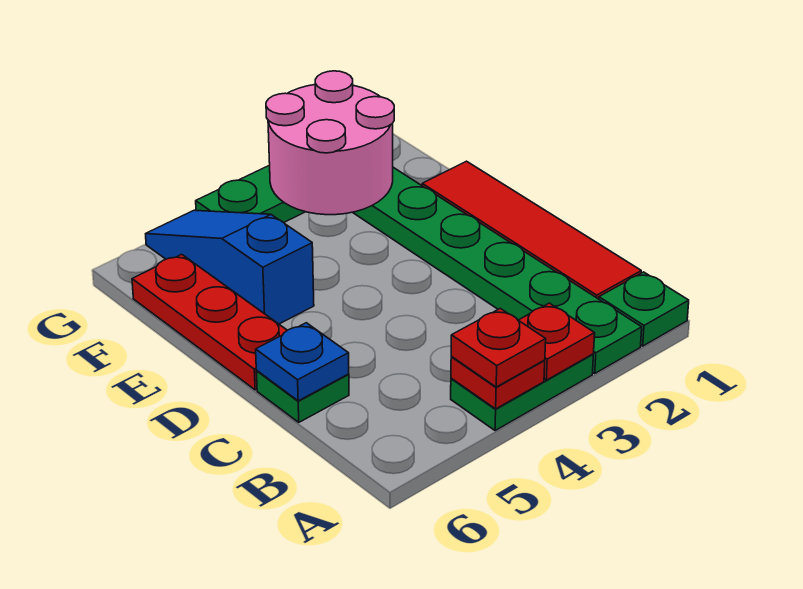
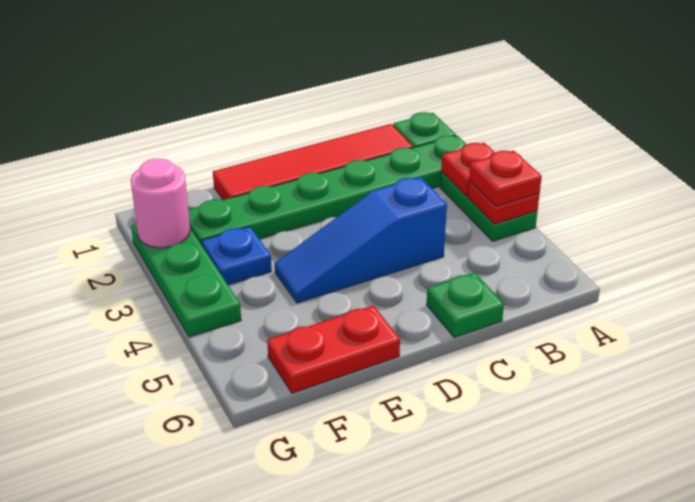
blue plate C6 level 2 -> blue plate F3 level 1
red plate D6:F6 level 1 -> red plate E6:F6 level 1
blue slope E5:G5 level 1 top E -> blue slope C4:E4 level 1 top C
pink round brick F2:G3 level 2 -> pink round brick G2 level 2

